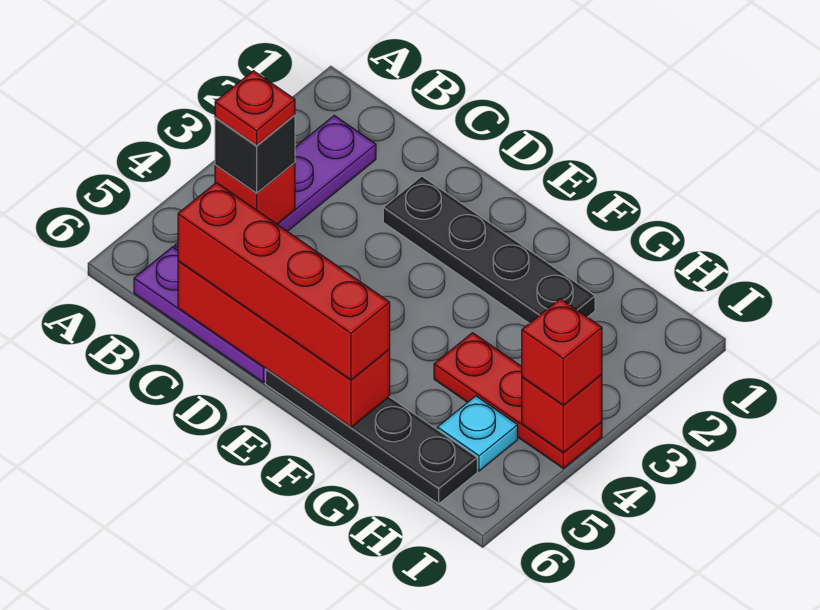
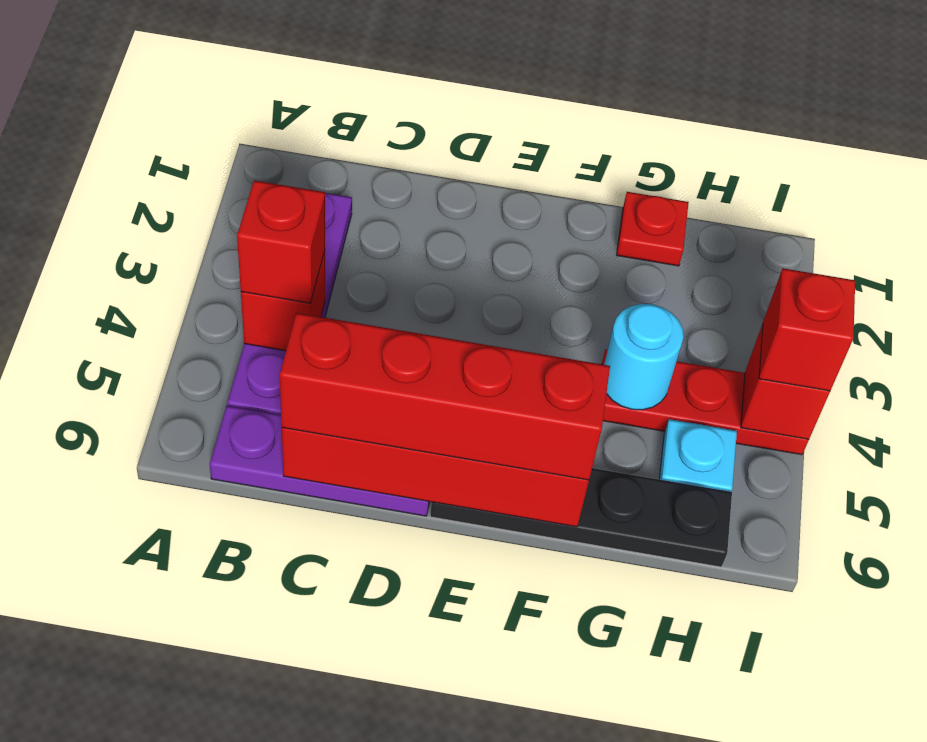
black brick B4 level 3 -> red brick B4 level 3
red plate B4 level 4 -> red plate G1 level 1
black plate D2:G2 level 1 -> none
none -> cyan round brick G4 level 2

